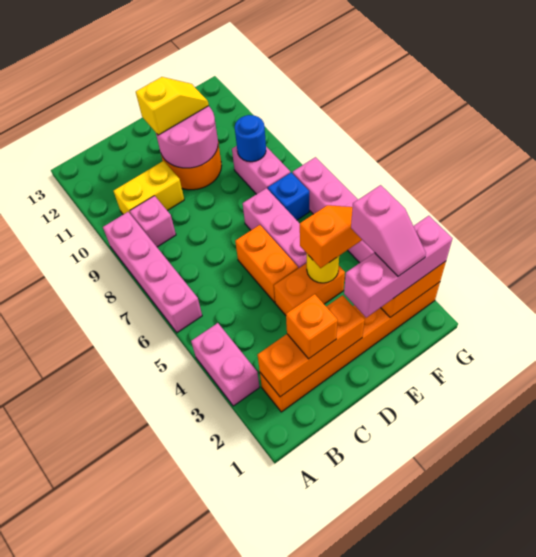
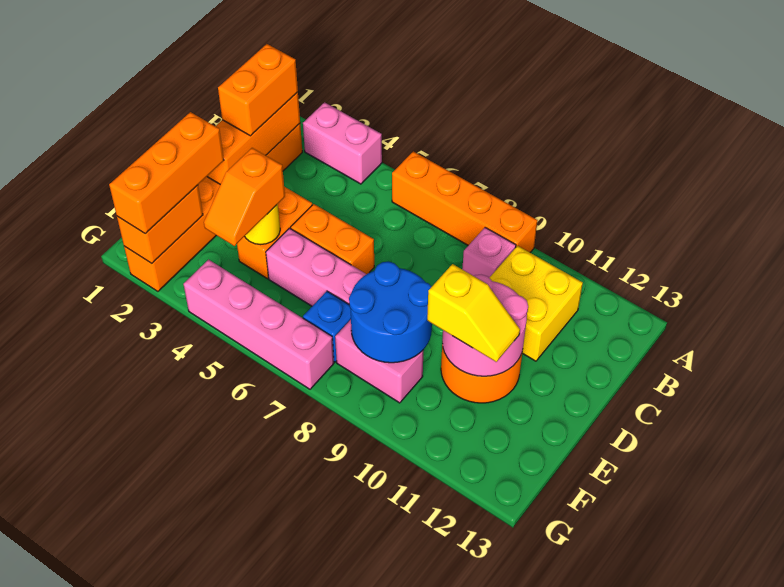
pink brick A6:A9 level 1 -> orange brick A6:A9 level 1
yellow brick B10:C10 level 1 -> yellow brick B10:C11 level 1
orange brick C2 level 3 -> orange brick B2:C2 level 3
yellow slope D11:E11 level 3 top D -> yellow slope E10:E11 level 3 top 10
pink brick E2:G2 level 3 -> orange brick E2:G2 level 3
pink slope F2:F3 level 4 top 3 -> none
blue round brick F9 level 2 -> blue round brick E8:F9 level 2

